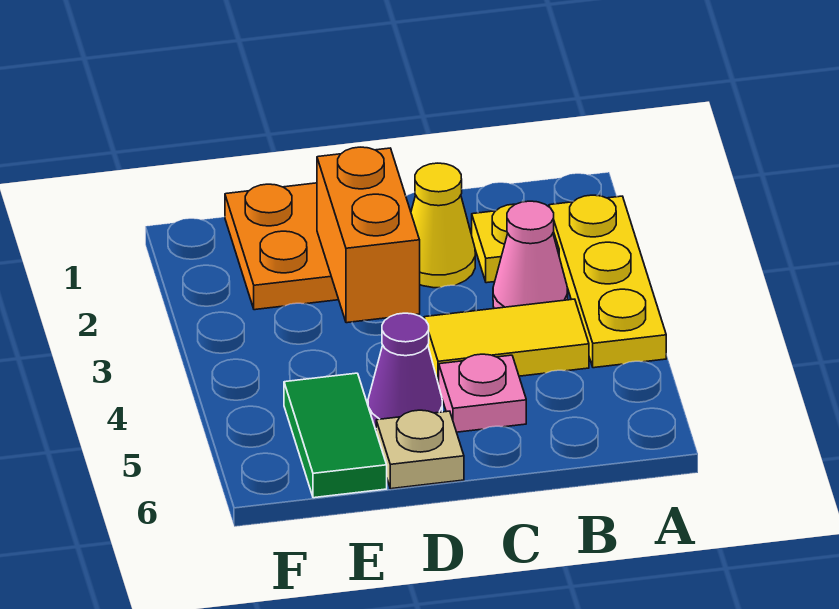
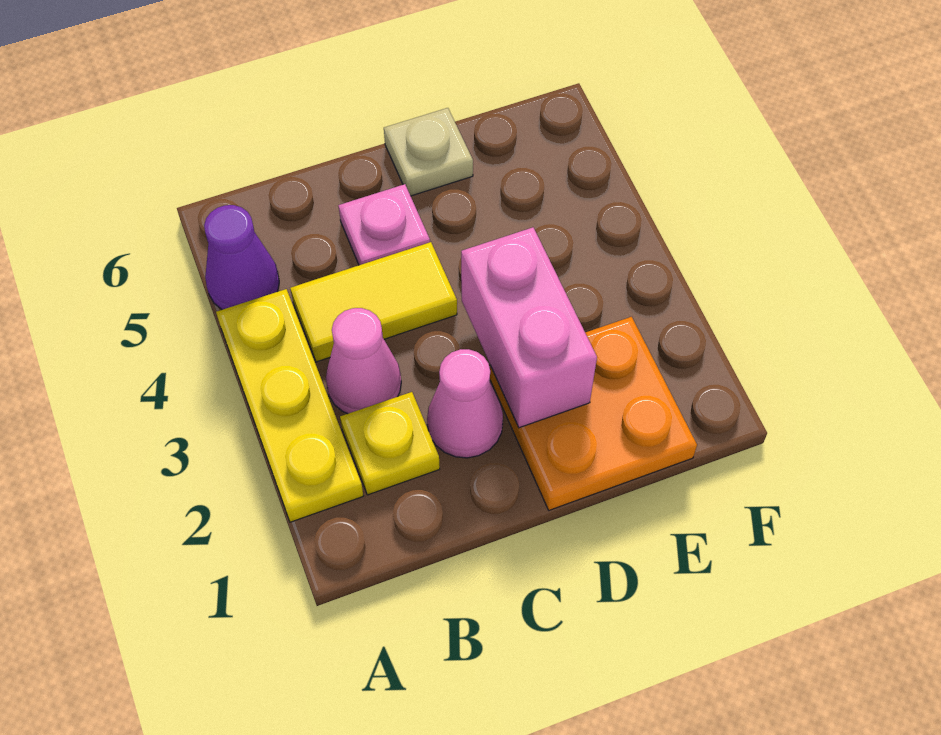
yellow cone C2 level 1 -> pink cone C2 level 1
orange brick D2:D3 level 2 -> pink brick D2:D3 level 2
purple cone D5 level 1 -> purple cone A5 level 1
green tile E5:E6 level 1 -> none

